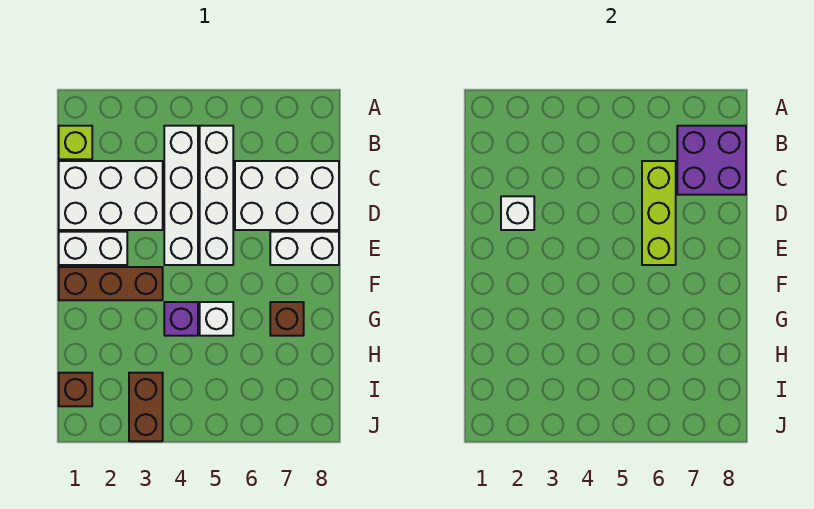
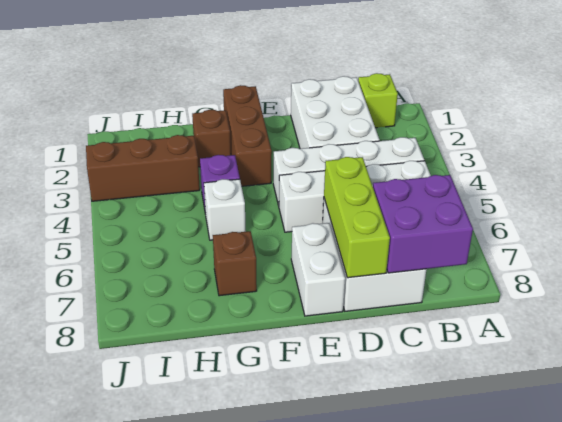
lime brick C6:E6 level 2 -> lime brick D6:D8 level 2
white brick D2 level 2 -> none
white brick E1:E2 level 1 -> none
brown brick I1 level 1 -> brown brick G2 level 1
brown brick I3:J3 level 1 -> brown brick H3:J3 level 1

